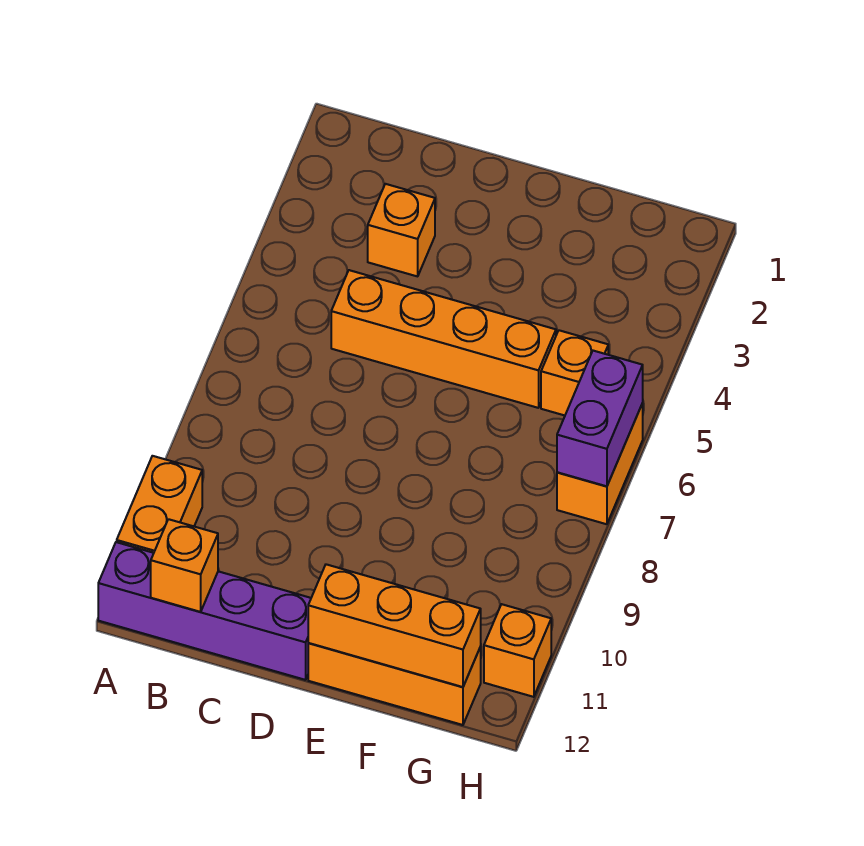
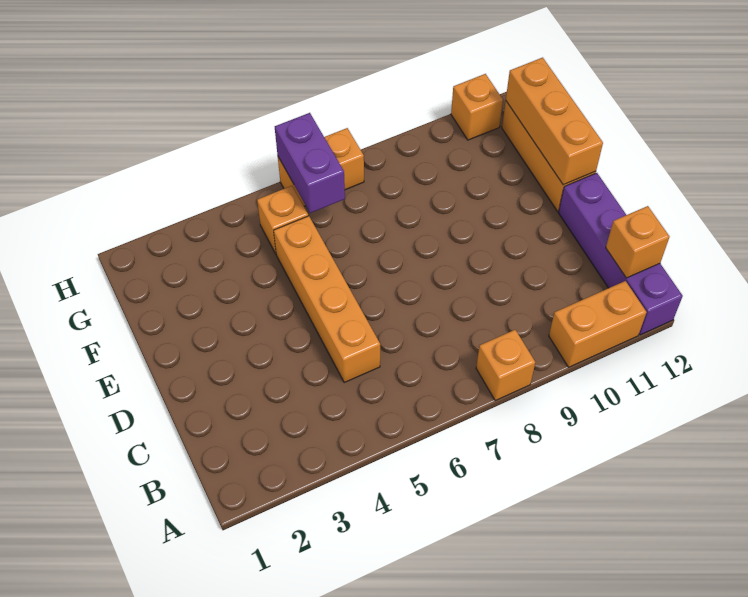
orange brick C3 level 1 -> orange brick A8 level 1
purple brick H6:H7 level 2 -> purple brick G6:H6 level 2

